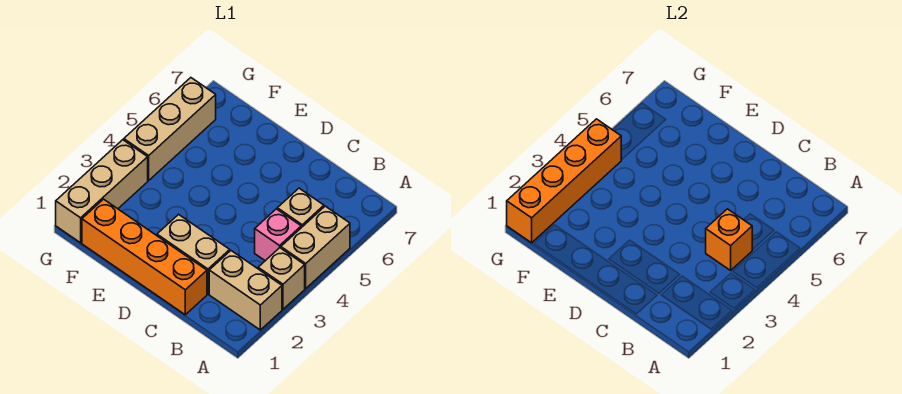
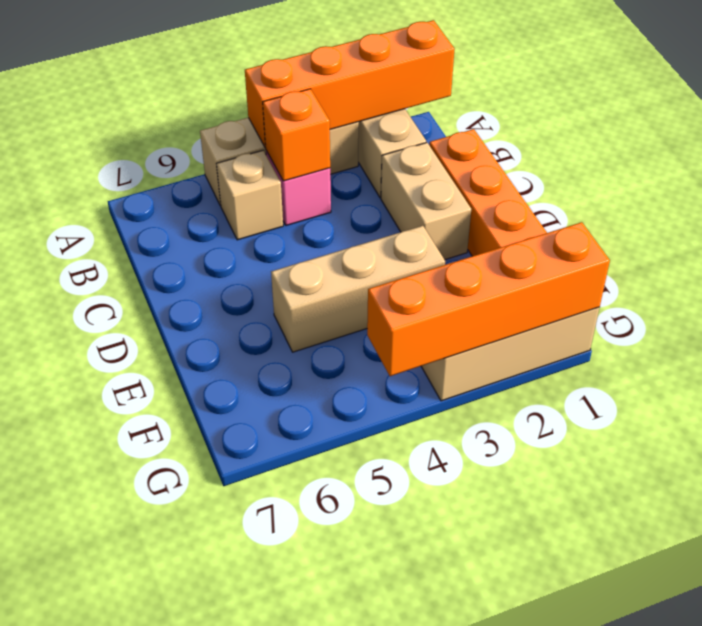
none -> orange brick A1:A4 level 2
tan brick G4:G6 level 1 -> tan brick E3:E5 level 1

